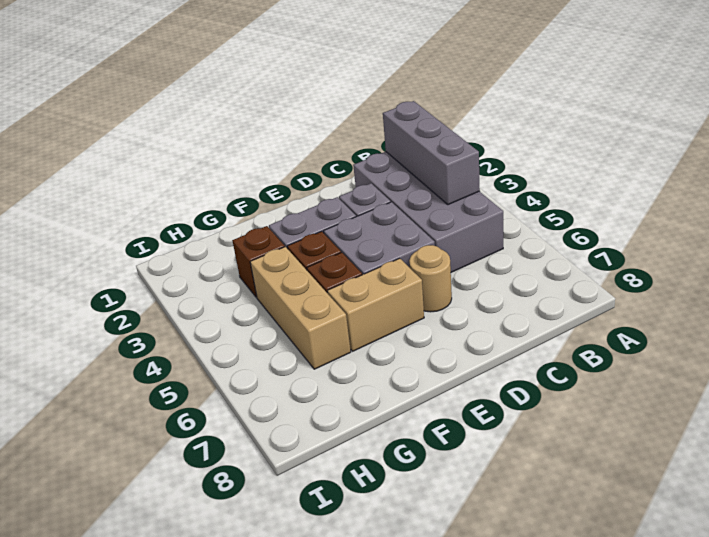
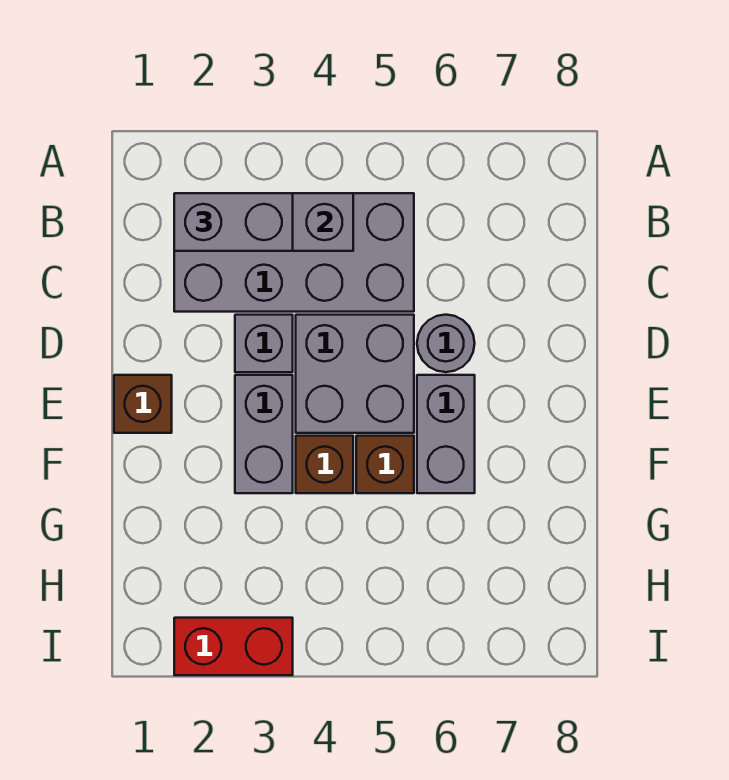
none -> grey brick B2:B3 level 3
tan round brick D6 level 1 -> grey round brick D6 level 1
tan brick E6:F6 level 1 -> grey brick E6:F6 level 1
brown brick G3 level 1 -> brown brick E1 level 1
tan brick G4:G6 level 1 -> none
none -> red brick I2:I3 level 1

